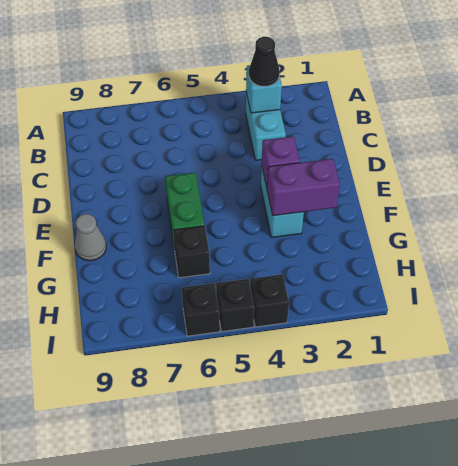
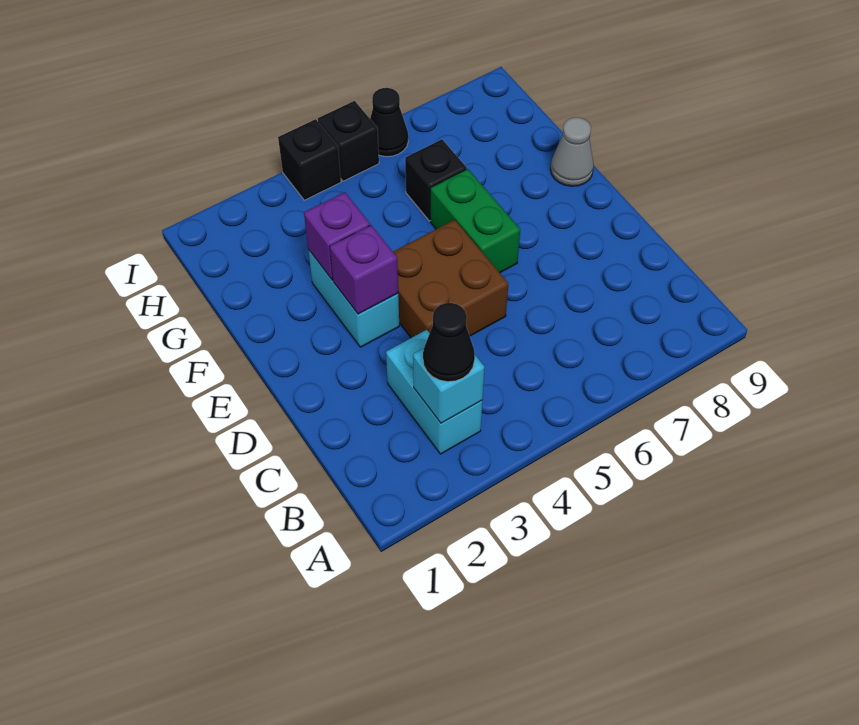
none -> brown brick D4:E5 level 1
purple brick F2:F3 level 2 -> purple brick F3 level 2
black brick I6 level 1 -> black cone I6 level 1

